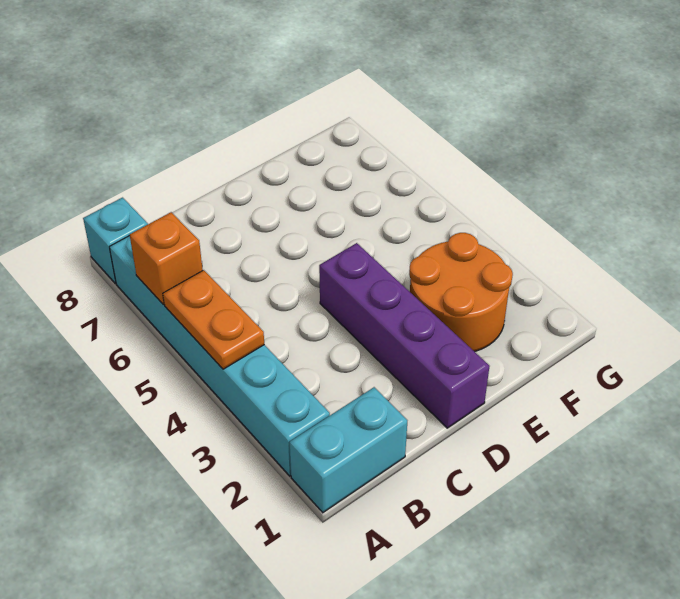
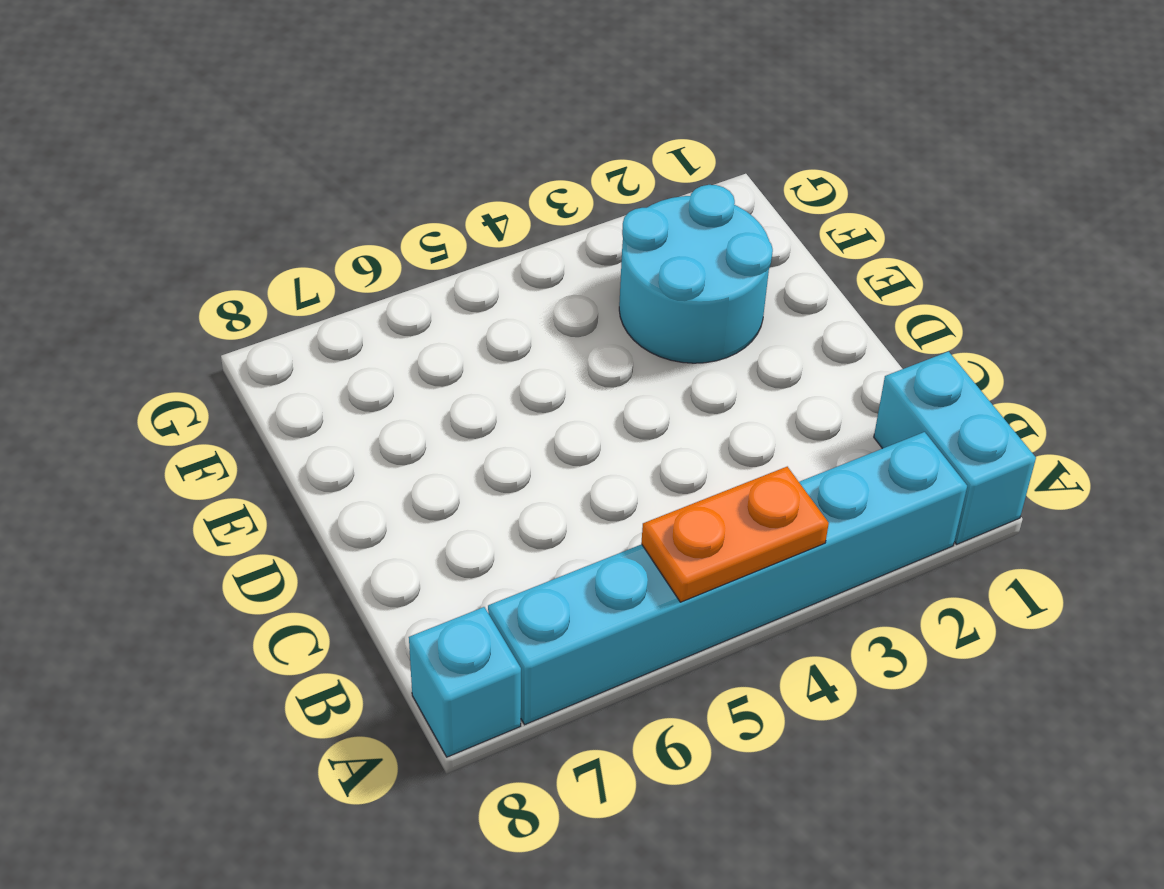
orange brick A6 level 2 -> none
purple brick D1:D4 level 1 -> none
orange round brick E2:F3 level 1 -> cyan round brick E2:F3 level 1

